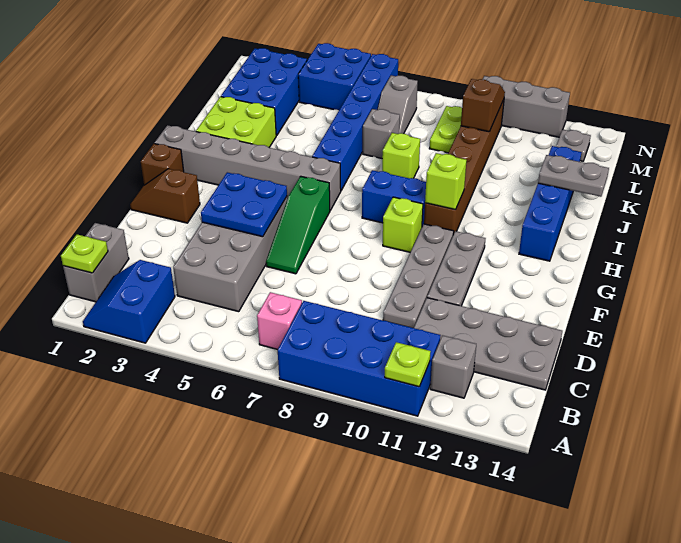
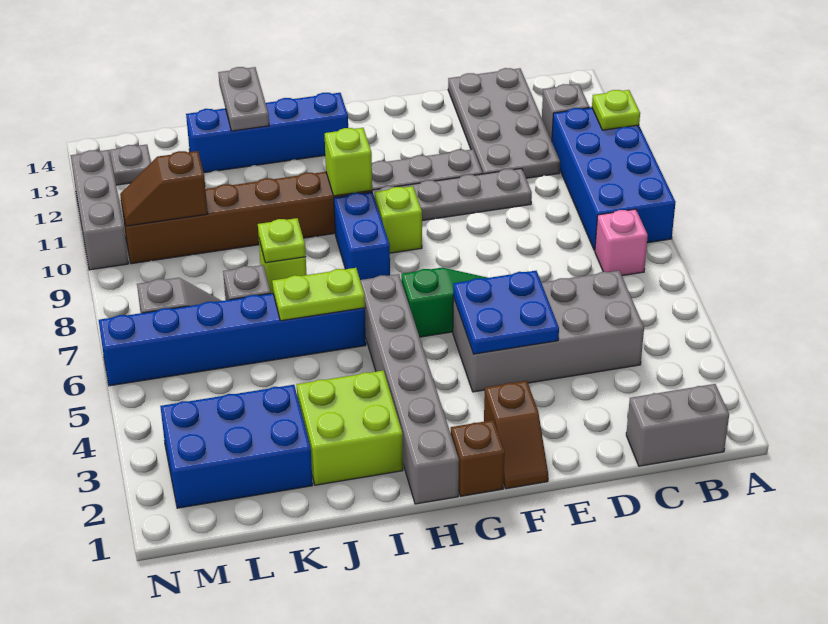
blue slope A2:B3 level 1 top 3 -> none
lime plate B1 level 2 -> lime plate J8 level 2
lime plate L9:M9 level 1 -> lime plate I6:J6 level 2
blue brick M4:N5 level 1 -> none

